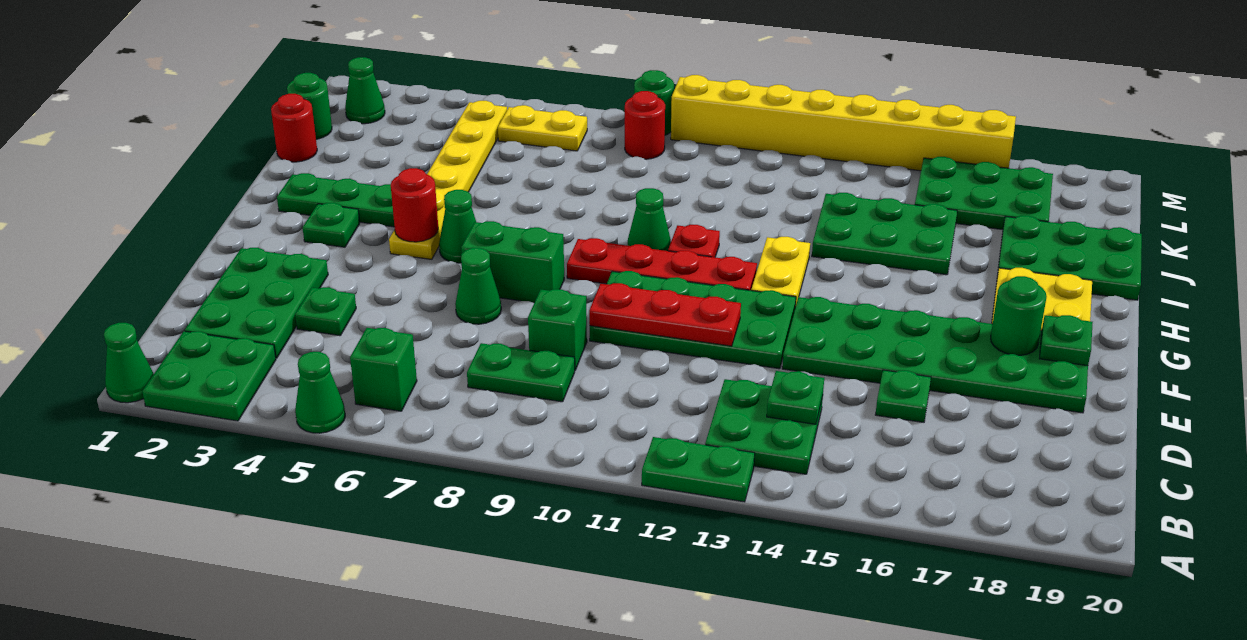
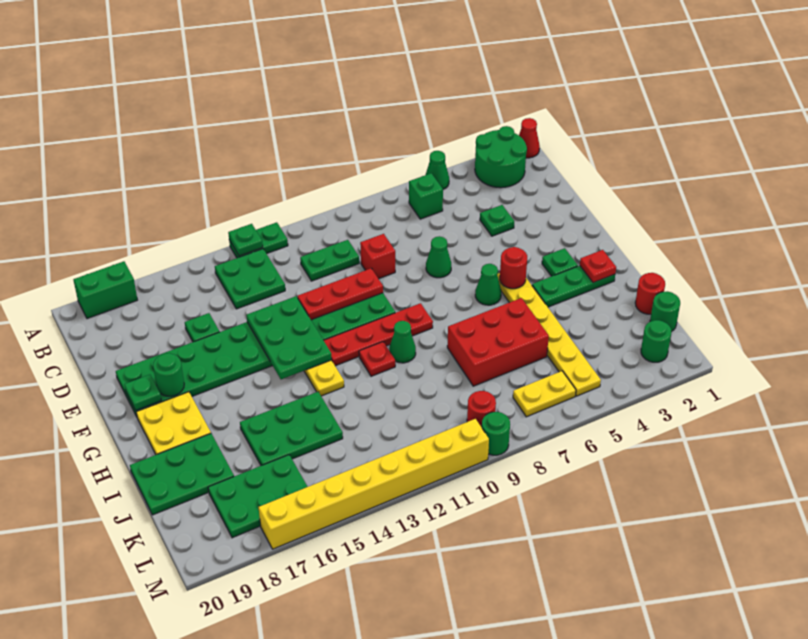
green cone A1 level 1 -> red cone A1 level 1
green plate A2:B3 level 1 -> green round brick A2:B3 level 1
green plate C2:E3 level 1 -> green plate E13:G14 level 2
green plate C8:C9 level 1 -> green plate C10:C11 level 1
green plate C14 level 2 -> green plate A13 level 2
green brick D9 level 1 -> red brick D9 level 1
green brick F7:F8 level 1 -> green brick A18:A19 level 1
none -> red plate H2 level 2
none -> red brick I6:J8 level 1
green cone L2 level 1 -> green round brick L2 level 1

